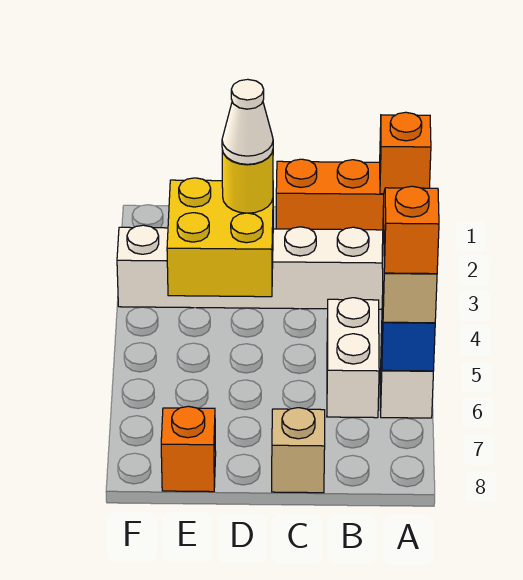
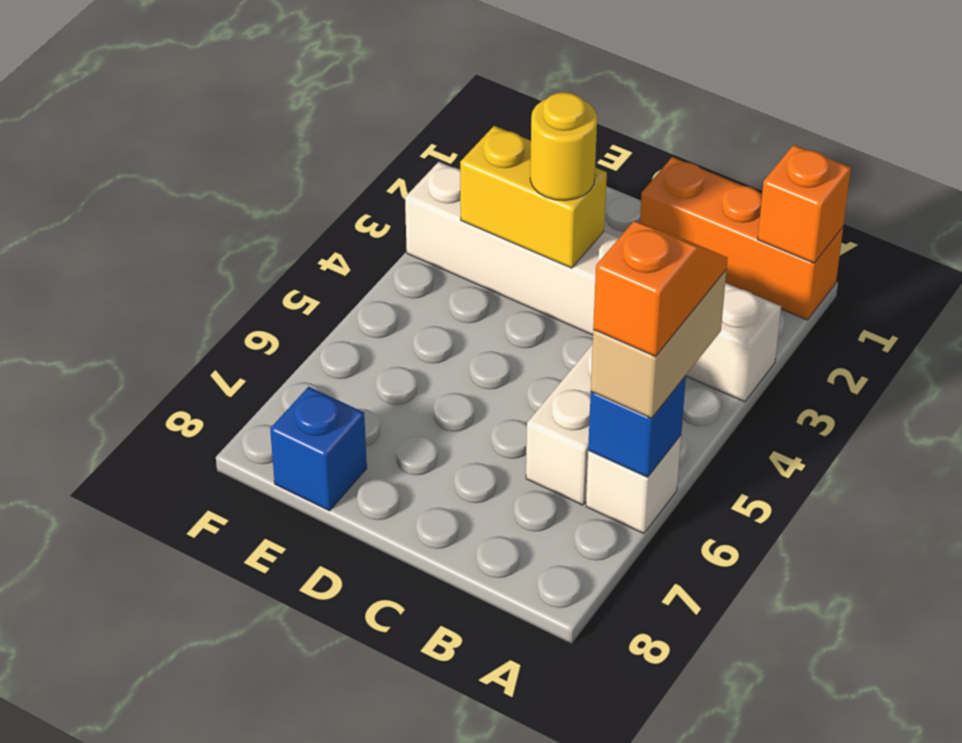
tan brick C8 level 1 -> none
yellow brick D3:E4 level 2 -> yellow brick D3:E3 level 2
white cone D3 level 4 -> none
orange brick E8 level 1 -> blue brick E8 level 1

